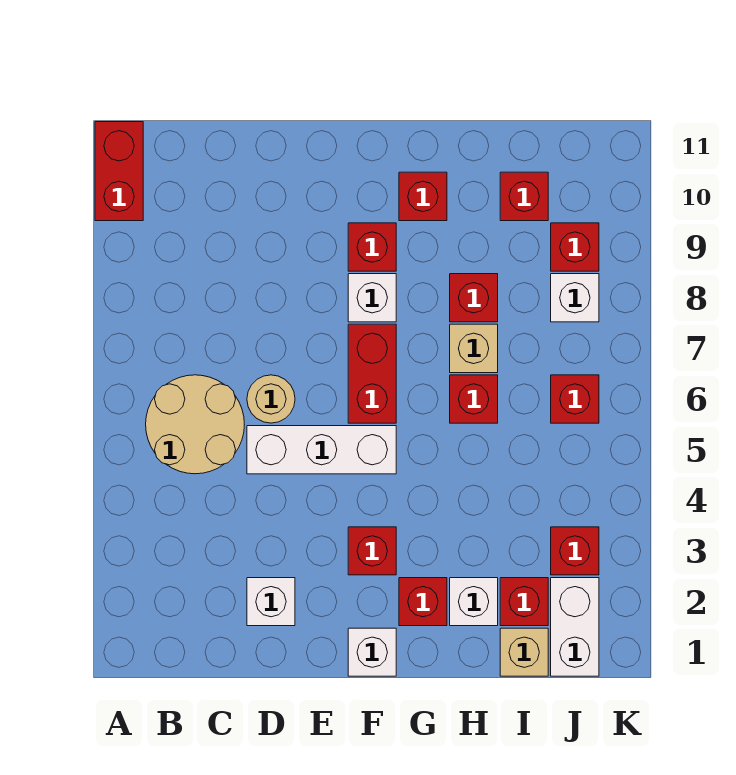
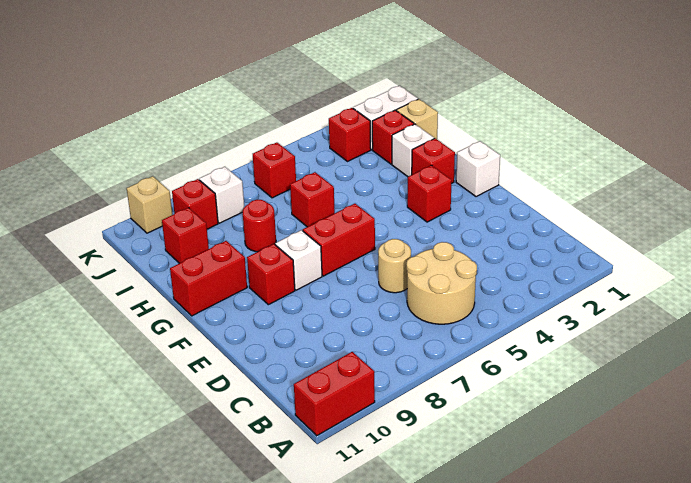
white brick D2 level 1 -> none
white brick D5:F5 level 1 -> none
red brick G10 level 1 -> red brick G10:G11 level 1
tan brick H7 level 1 -> tan brick K10 level 1
red brick H8 level 1 -> red round brick H8 level 1

